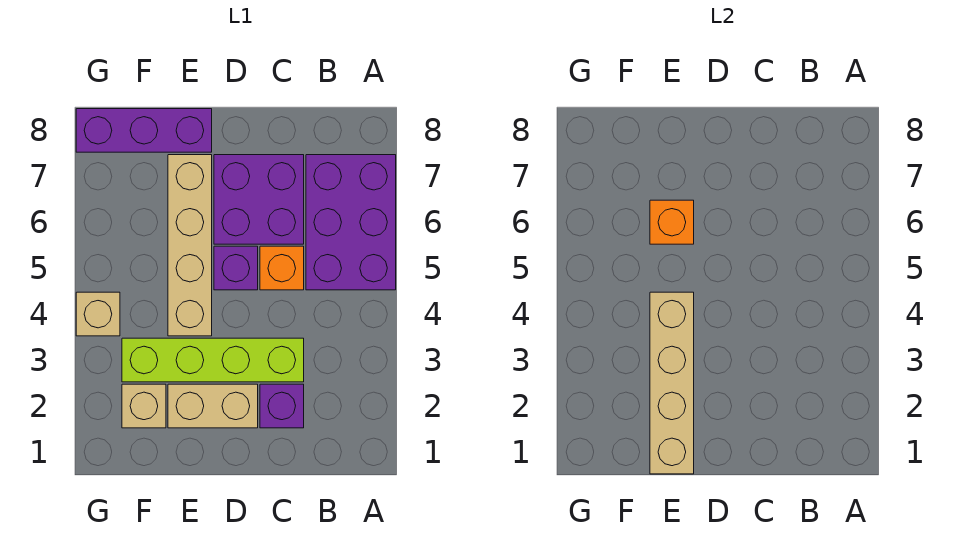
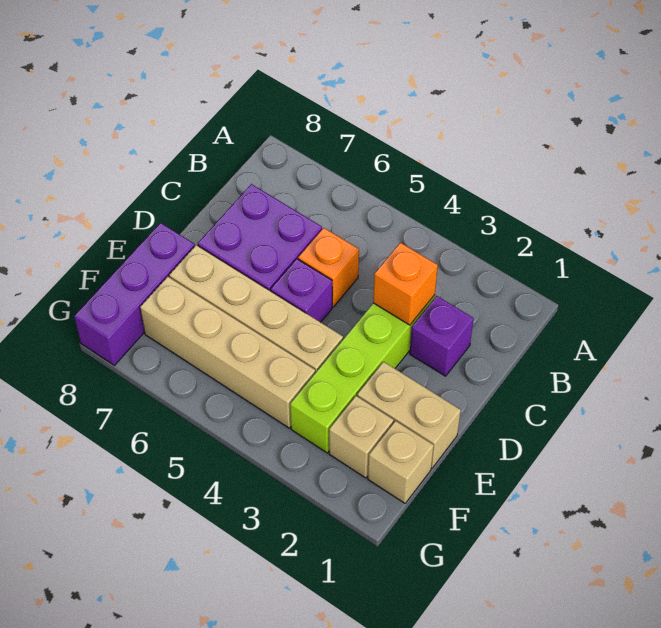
purple brick A5:B7 level 1 -> none
tan brick D2:E2 level 1 -> tan brick E1:E2 level 1
tan brick E1:E4 level 2 -> tan brick F4:F7 level 1
orange brick E6 level 2 -> orange brick C3 level 2
tan brick G4 level 1 -> tan brick F1 level 1

